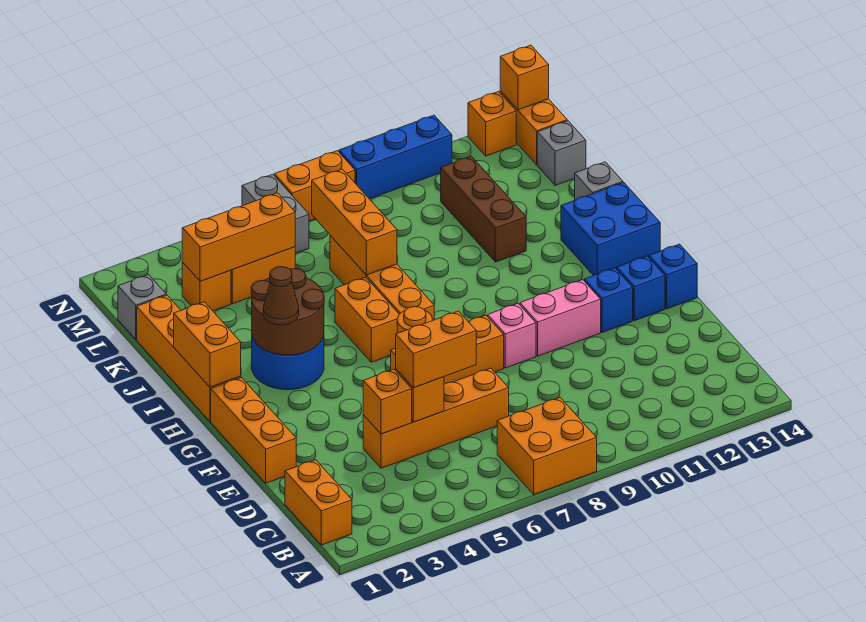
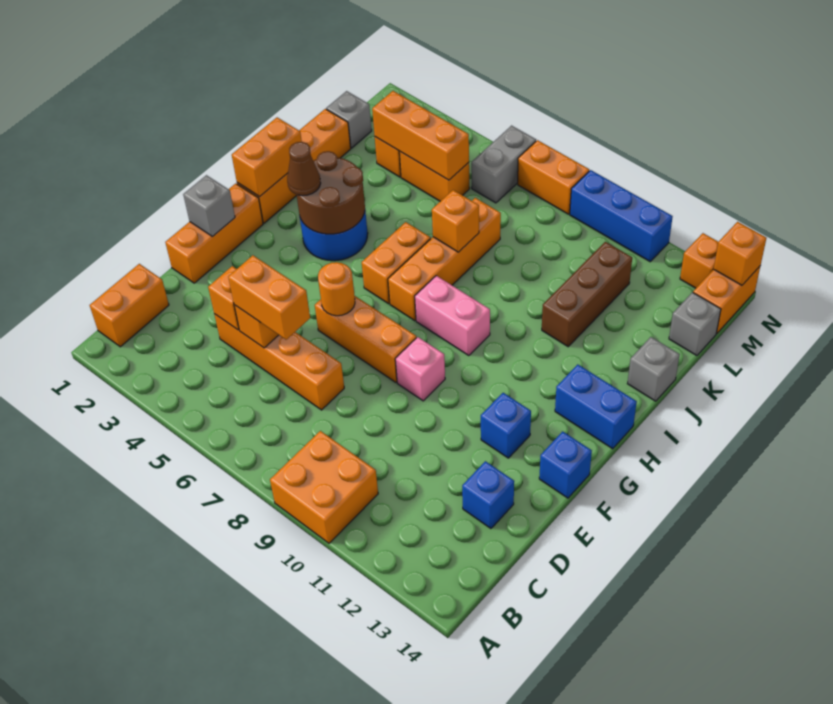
orange brick A7:B8 level 1 -> orange brick A9:B10 level 1
none -> grey brick F1 level 2
pink brick F10:F11 level 1 -> pink brick H8:H9 level 1
blue brick F13 level 1 -> blue brick D13 level 1
blue brick H13:I14 level 1 -> blue brick H13:H14 level 1
orange brick J7:L7 level 2 -> orange brick J7 level 2

